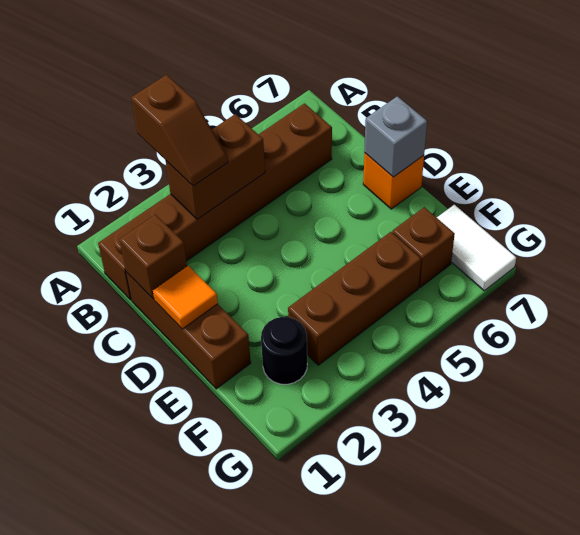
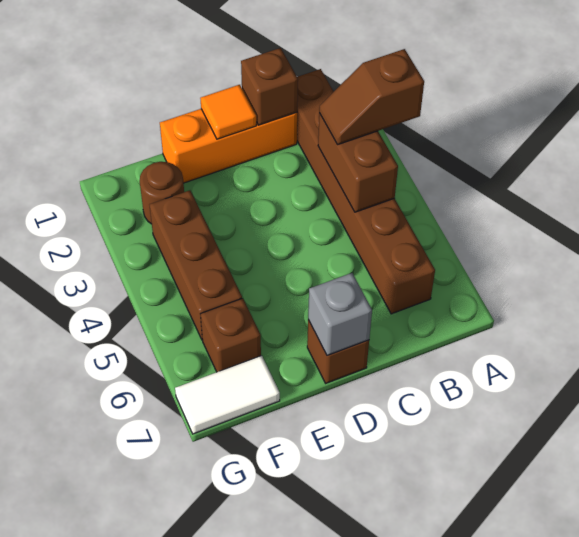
brown brick C1:E1 level 1 -> orange brick C1:E1 level 1
orange brick D7 level 1 -> brown brick D7 level 1
black round brick F2 level 1 -> brown round brick F2 level 1

